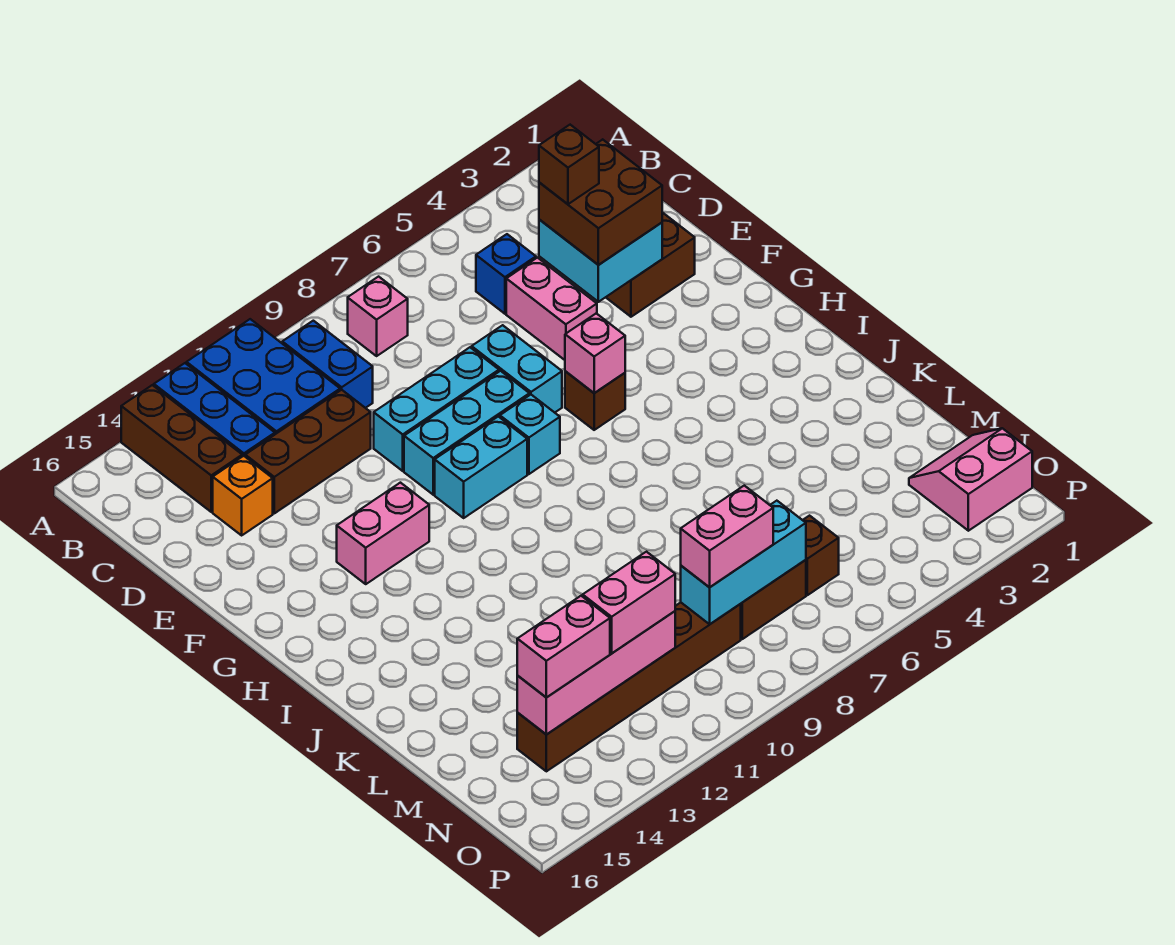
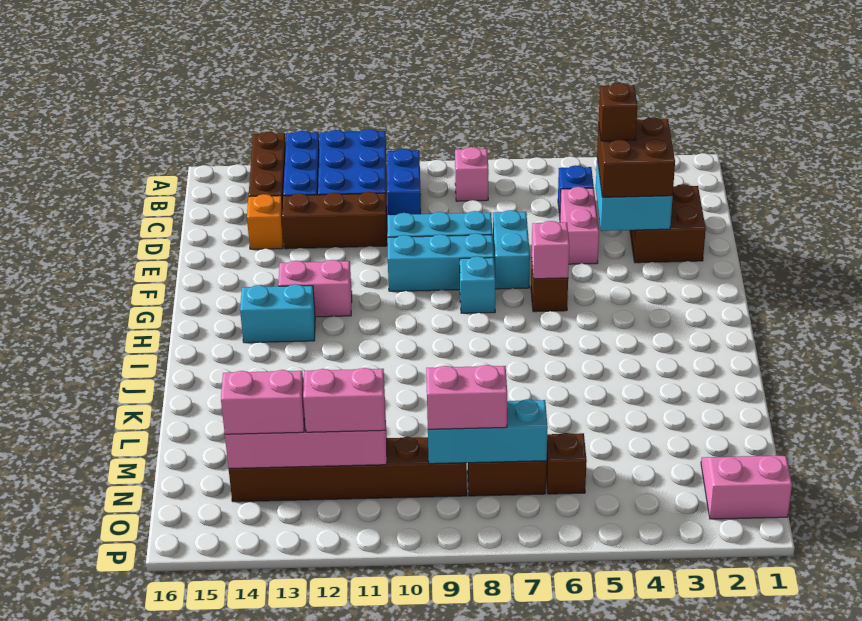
cyan brick G9:G10 level 1 -> cyan brick H13:H14 level 1

